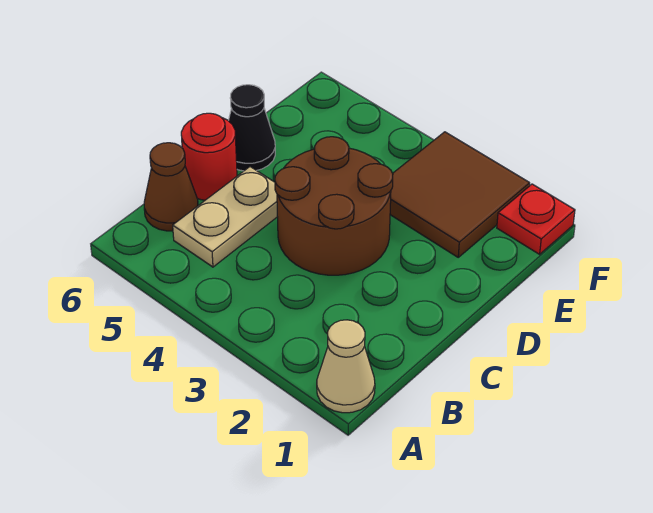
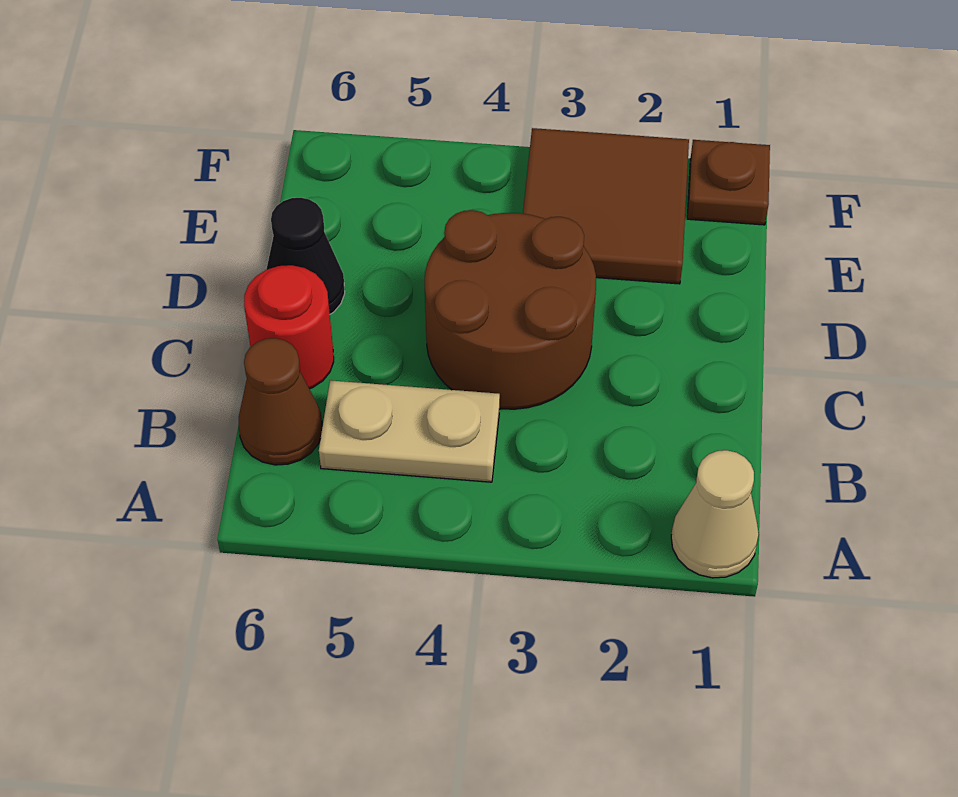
tan plate B5:C5 level 1 -> tan plate B4:B5 level 1
red plate F1 level 1 -> brown plate F1 level 1

